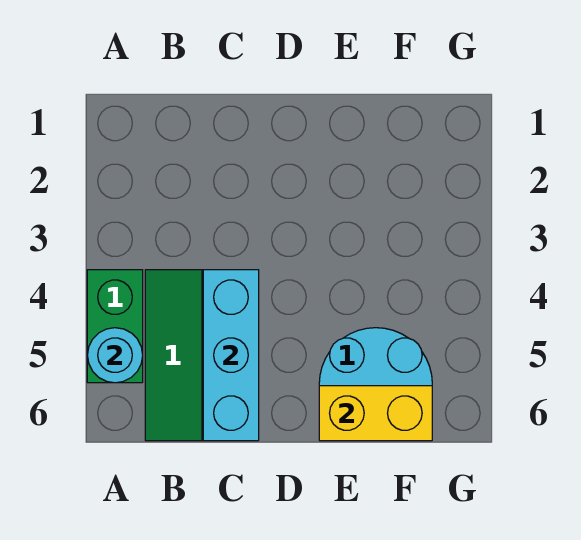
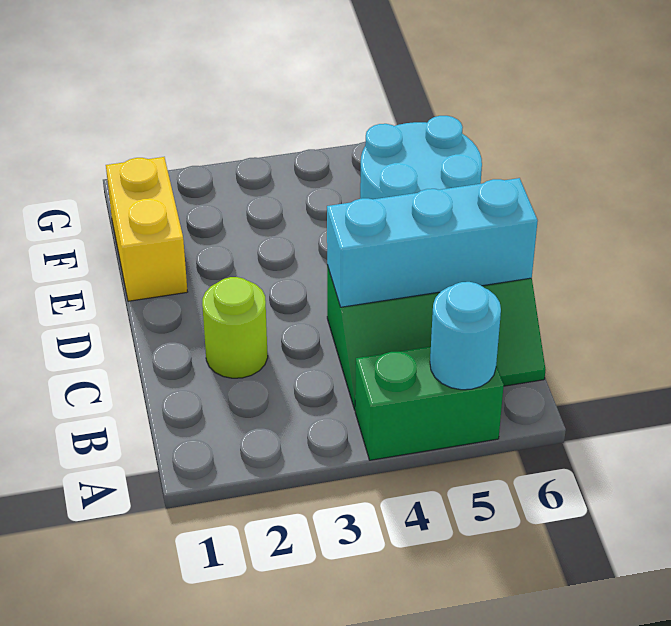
none -> lime round brick C2 level 1
yellow brick E6:F6 level 2 -> yellow brick E1:F1 level 1

